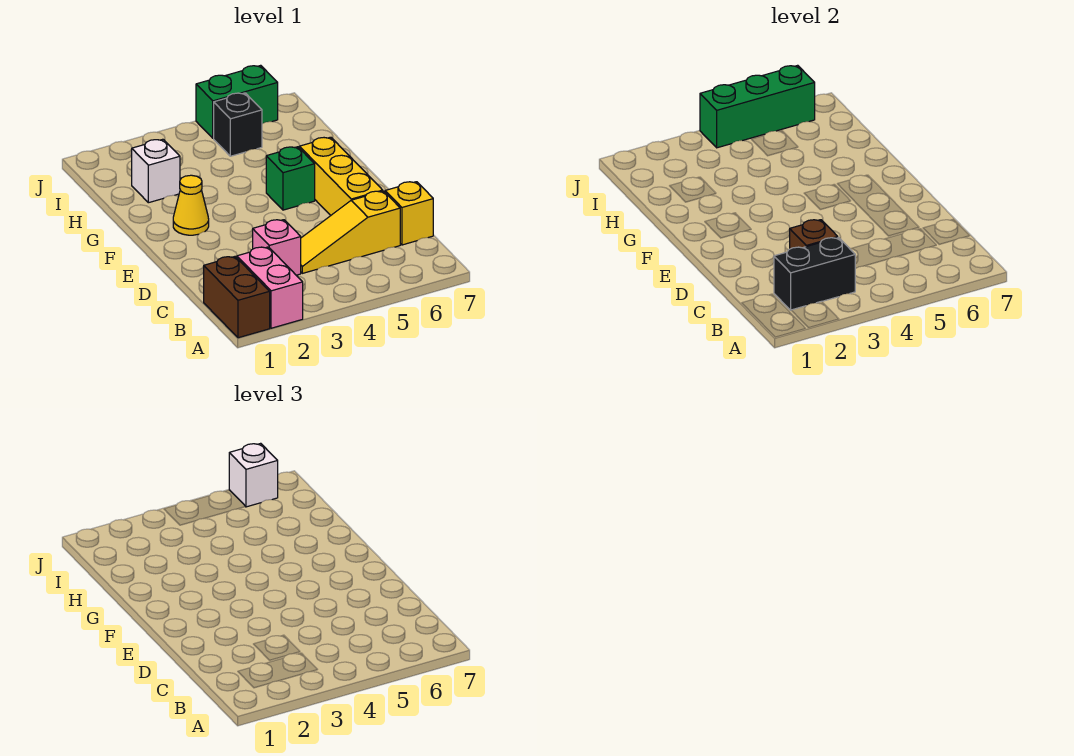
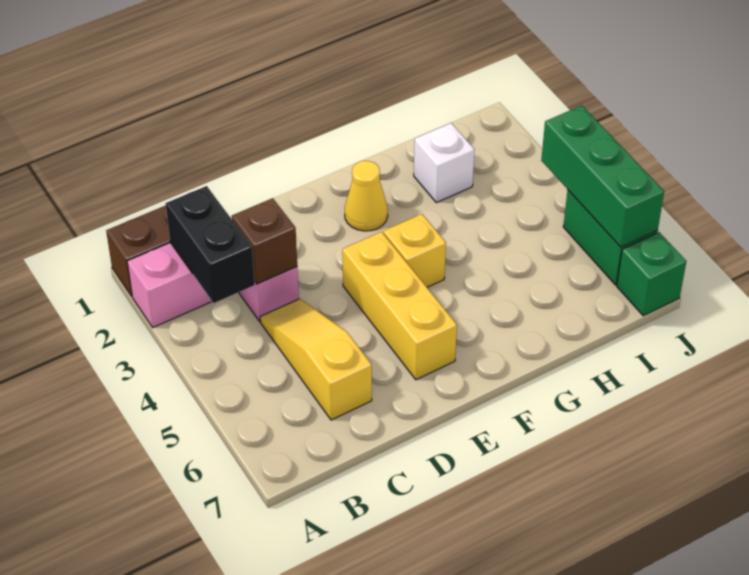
yellow brick C7 level 1 -> yellow brick F4 level 1
yellow brick D6:F6 level 1 -> yellow brick E4:E6 level 1
green brick F5 level 1 -> green brick J7 level 1
black brick I5 level 1 -> none
white brick J6 level 3 -> none

